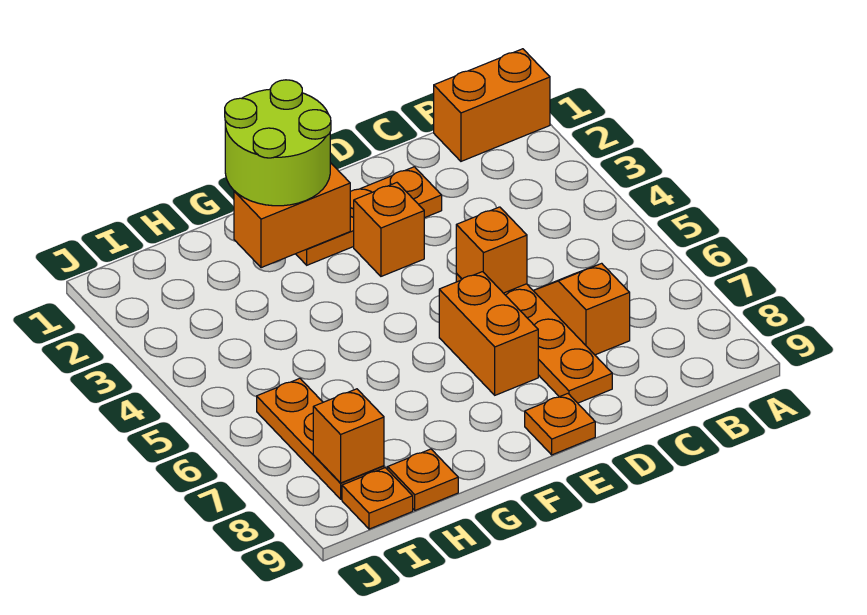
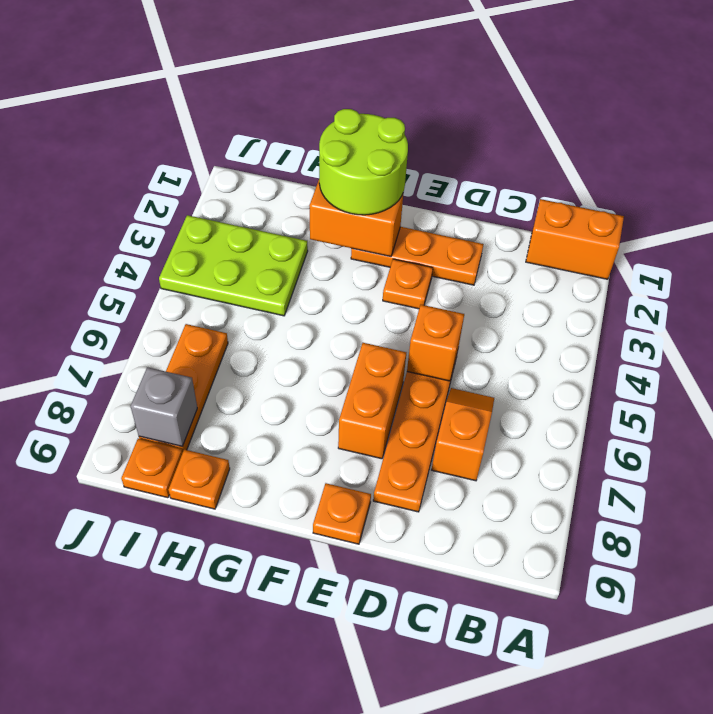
orange brick E3 level 1 -> orange plate E3 level 1
none -> lime plate H3:J4 level 1
orange brick I8 level 2 -> grey brick I8 level 2

